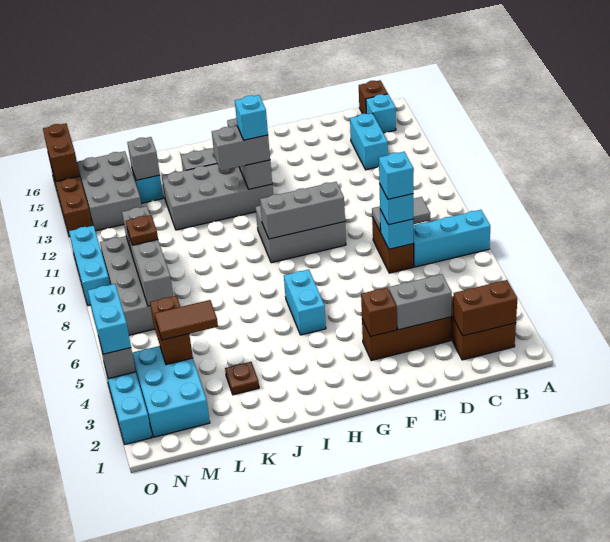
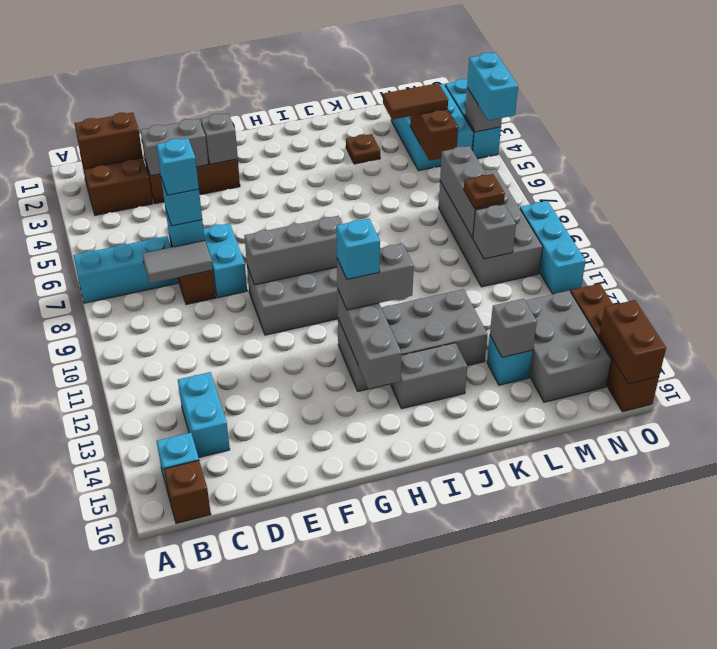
brown brick F3 level 2 -> grey brick F3 level 2
cyan brick H5:H6 level 1 -> cyan brick E7:E8 level 1

